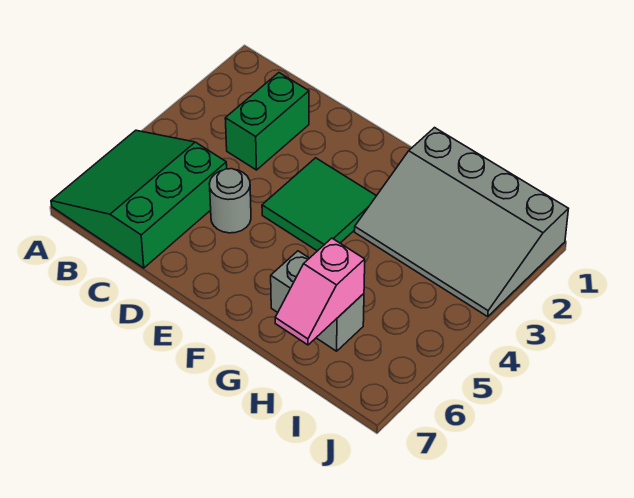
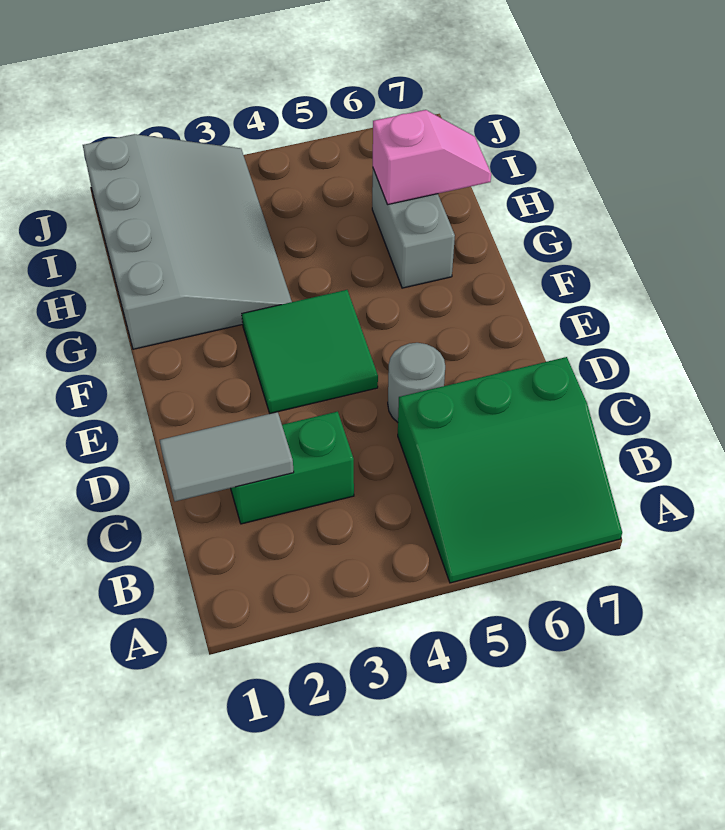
none -> grey tile C1:C2 level 2

